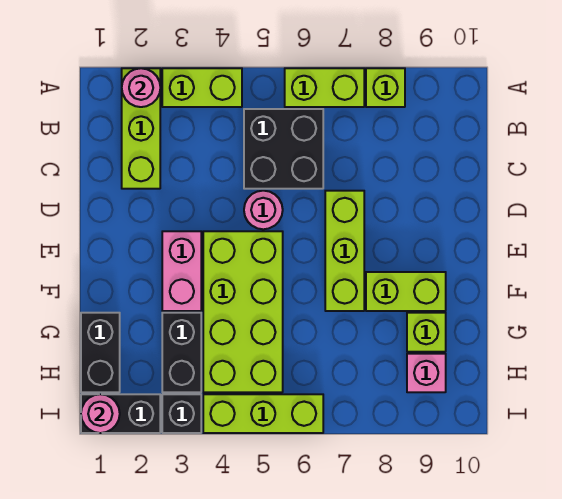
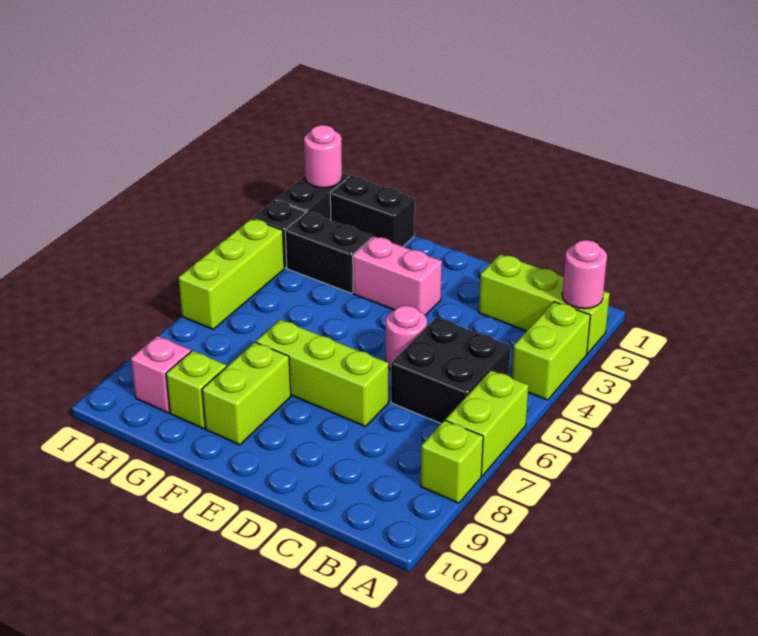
lime brick E4:H5 level 1 -> none

